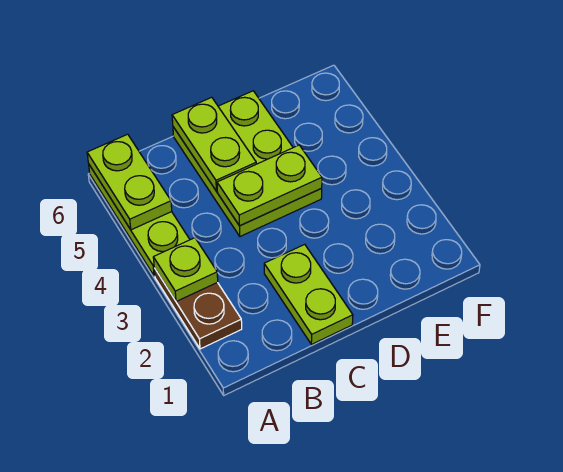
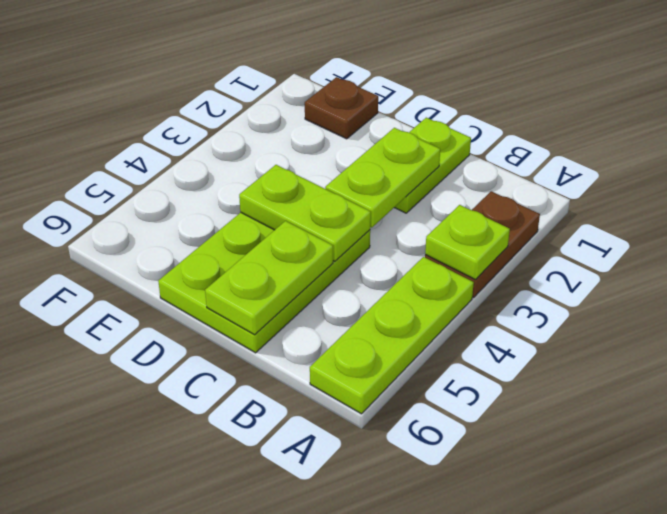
lime plate A5:A6 level 2 -> lime plate C2:C3 level 2
none -> brown plate E1 level 1

